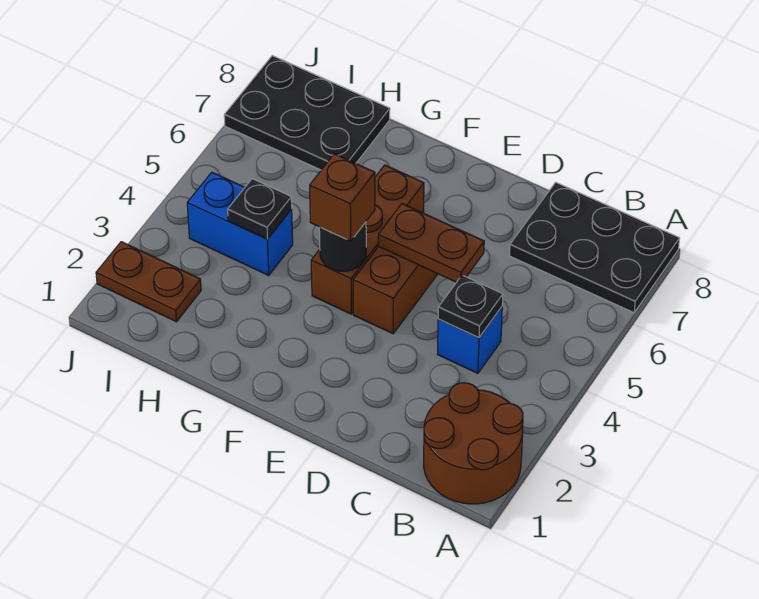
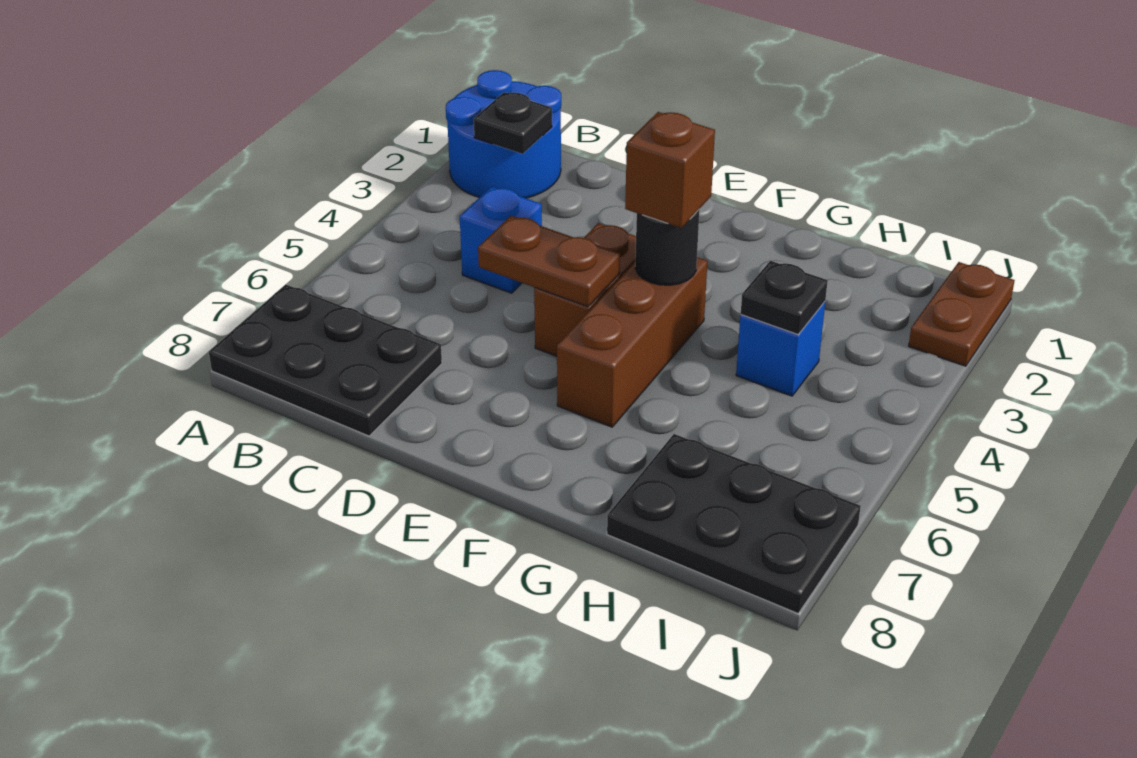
brown round brick A1:B2 level 1 -> blue round brick A1:B2 level 1
black plate C4 level 2 -> black plate B2 level 2
blue brick H4:I4 level 1 -> blue brick H4 level 1
brown plate I2:J2 level 1 -> brown plate J1:J2 level 1

